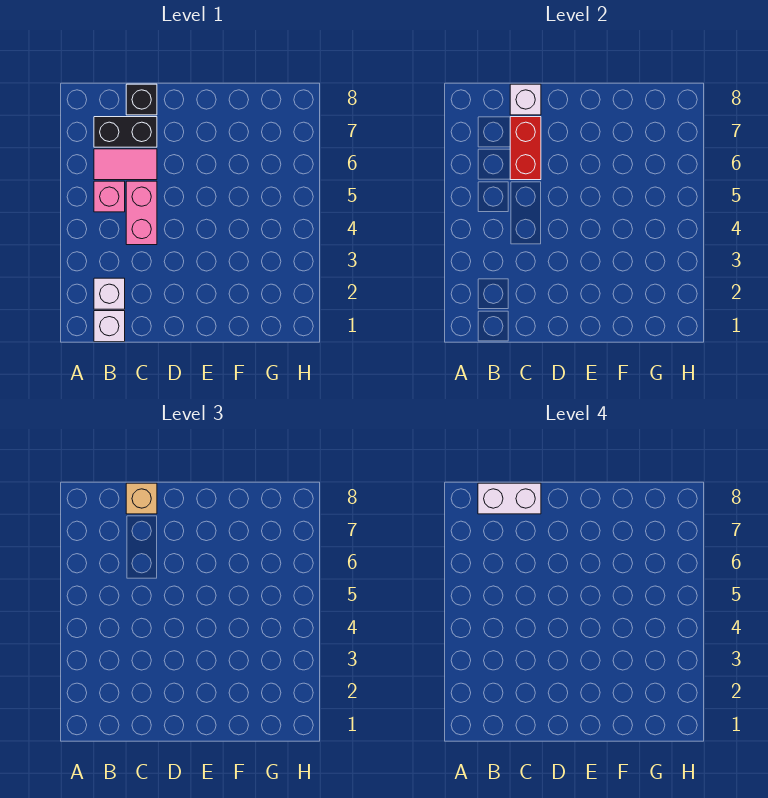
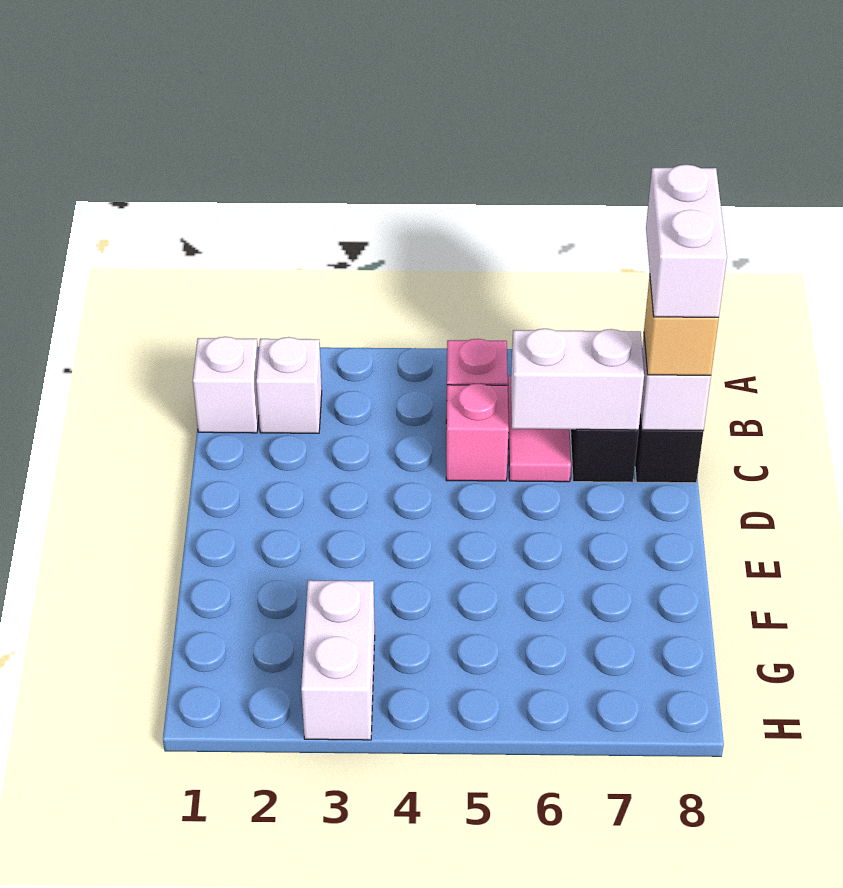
pink brick C4:C5 level 1 -> pink brick C5 level 1
red brick C6:C7 level 2 -> white brick C6:C7 level 2
none -> white brick G3:H3 level 1

